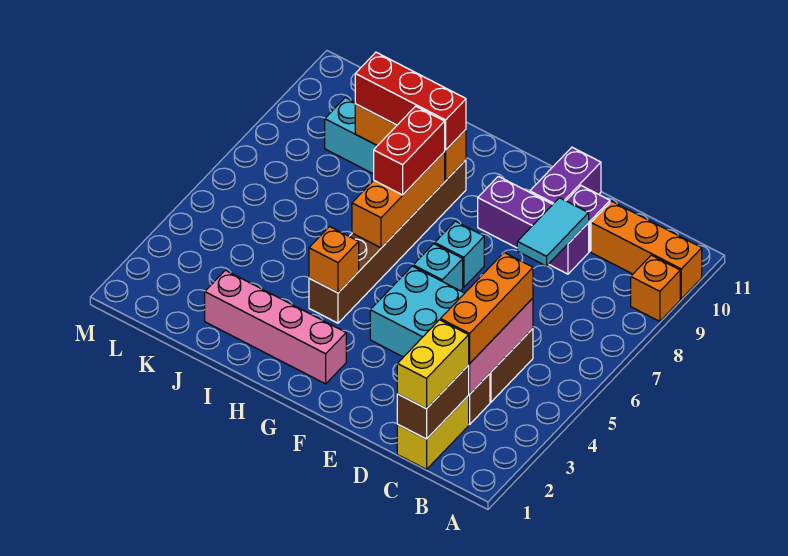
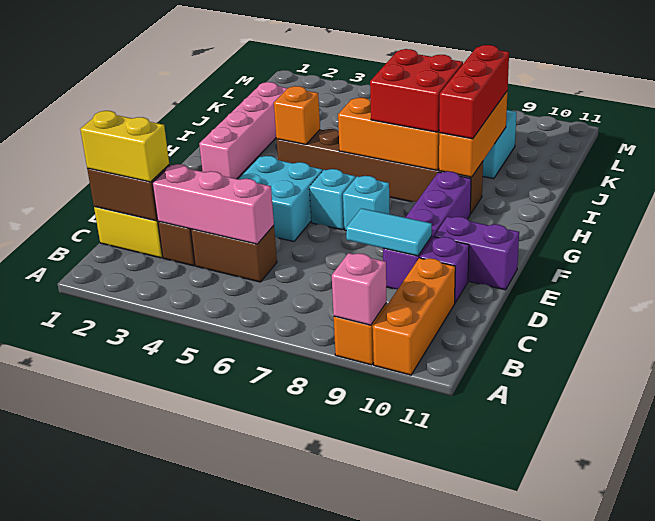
none -> pink brick A9 level 2
orange brick C3:C5 level 3 -> none
purple brick D9:F9 level 1 -> purple brick D9:G9 level 1
red brick H7:H8 level 3 -> red brick H7:I8 level 3

